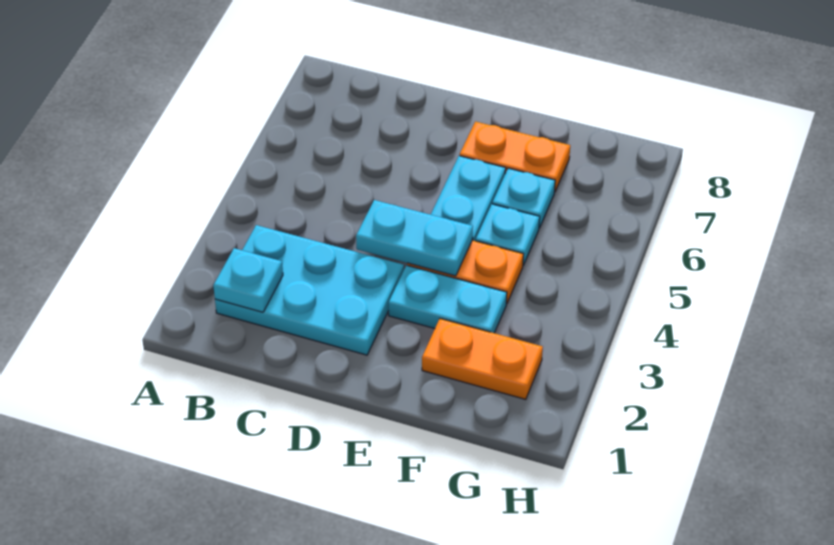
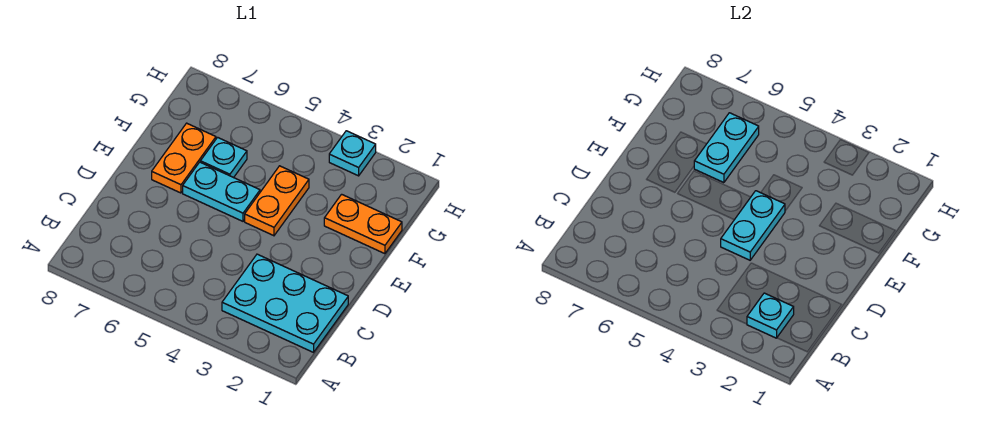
cyan plate B2:D3 level 1 -> cyan plate B1:C3 level 1
cyan plate E3:F3 level 1 -> cyan plate F6:G6 level 2
orange plate F2:G2 level 1 -> orange plate F1:F2 level 1
cyan plate F5 level 1 -> cyan plate H3 level 1

